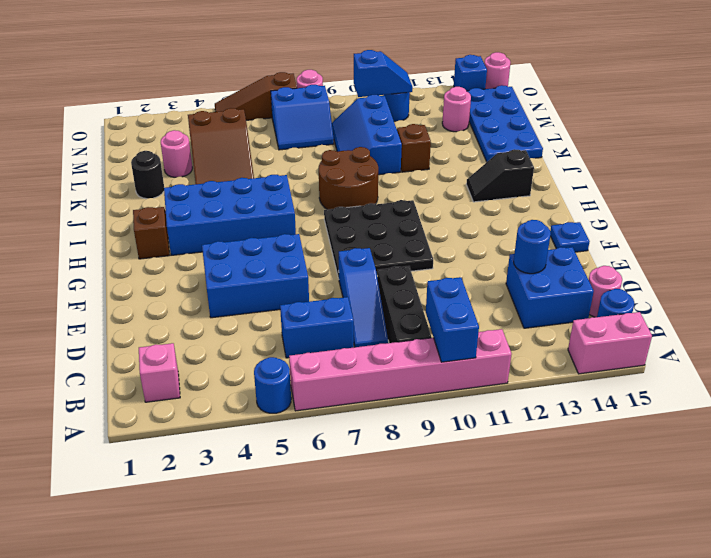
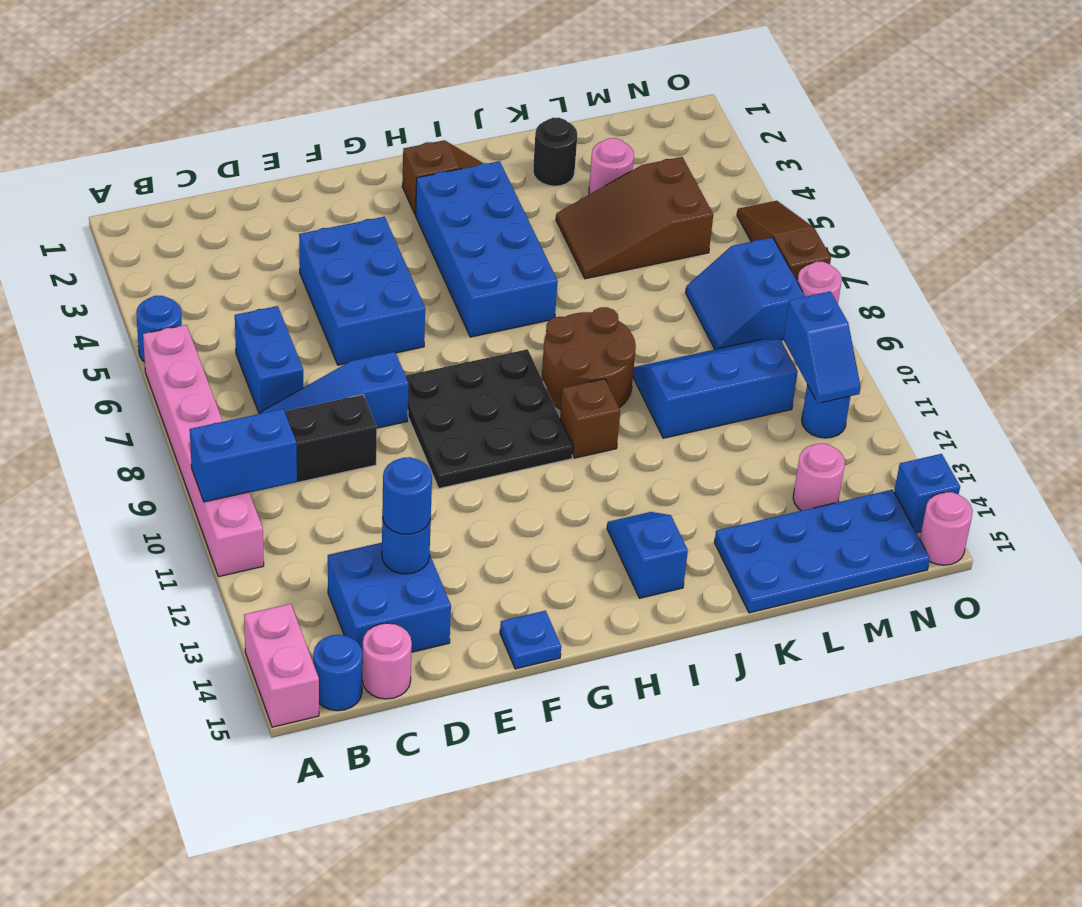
pink brick B2 level 1 -> none
none -> blue round brick D13 level 3
black slope I13:I14 level 1 top 14 -> blue slope I13:I14 level 1 top 14
brown brick K11 level 1 -> brown brick I10 level 1

